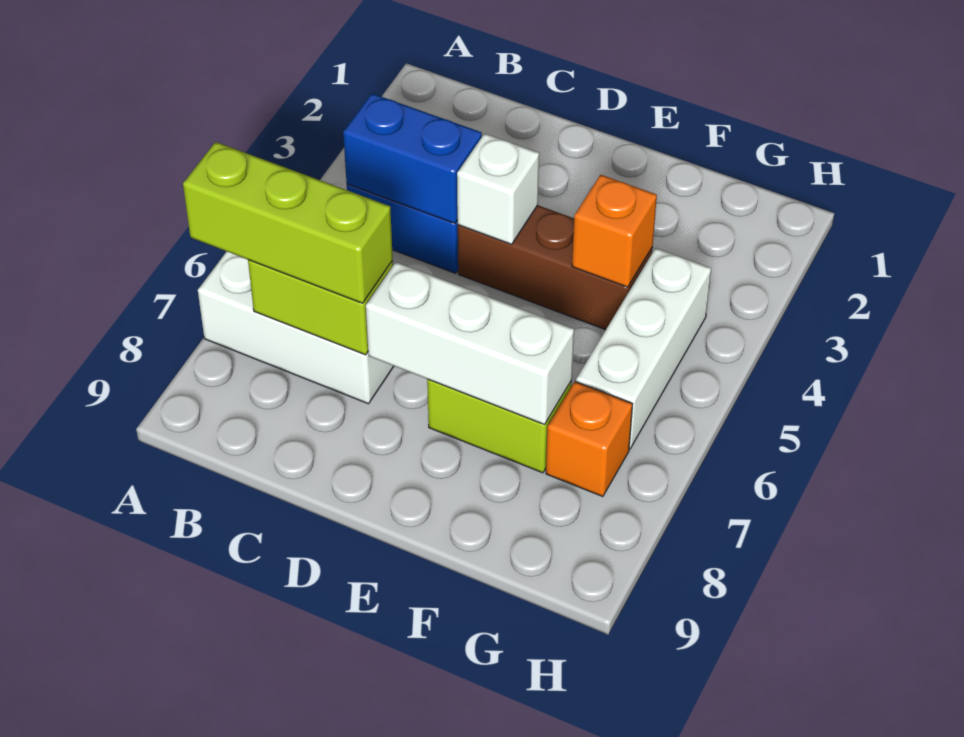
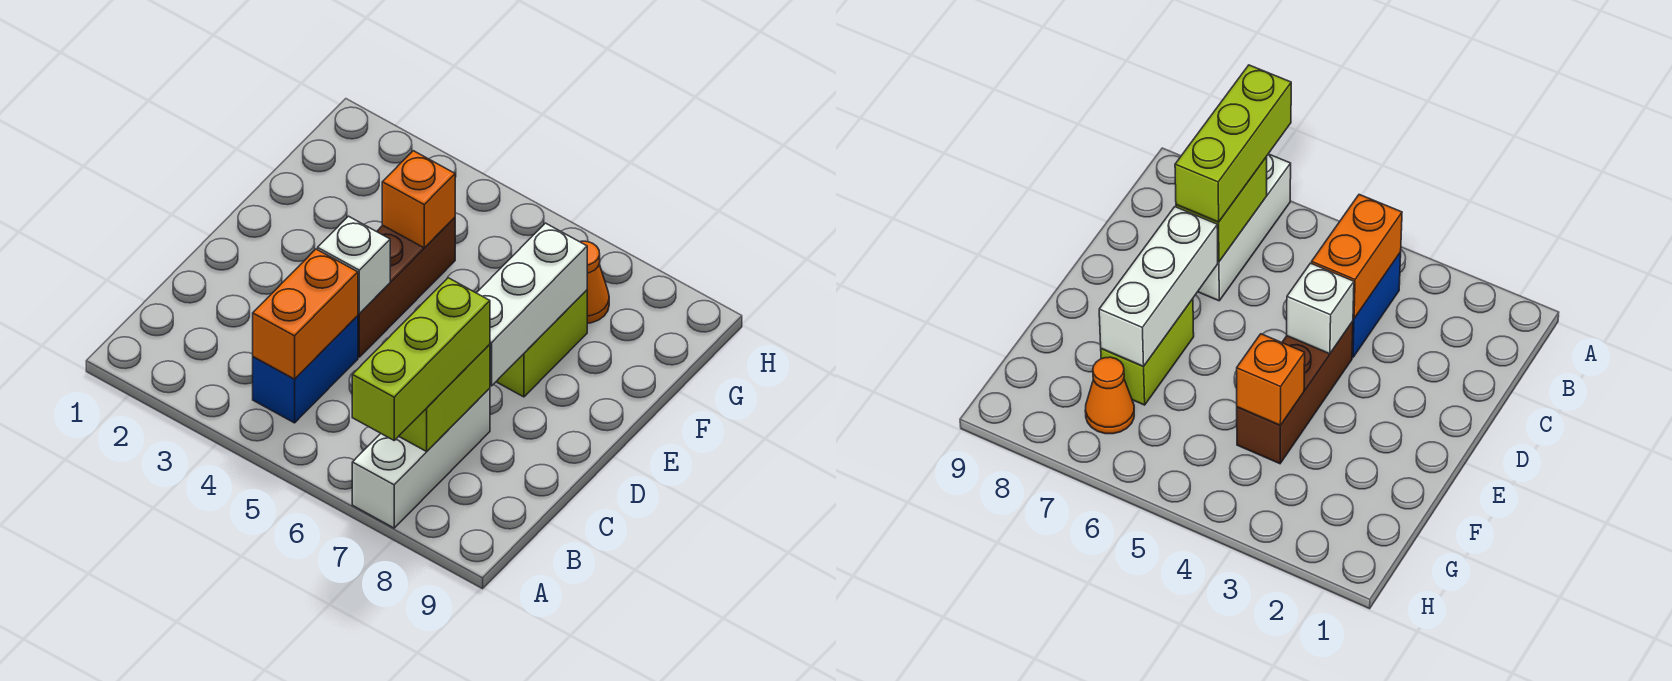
blue brick B4:C4 level 2 -> orange brick B4:C4 level 2
white brick G4:G6 level 1 -> none
orange brick G7 level 1 -> orange cone G7 level 1

